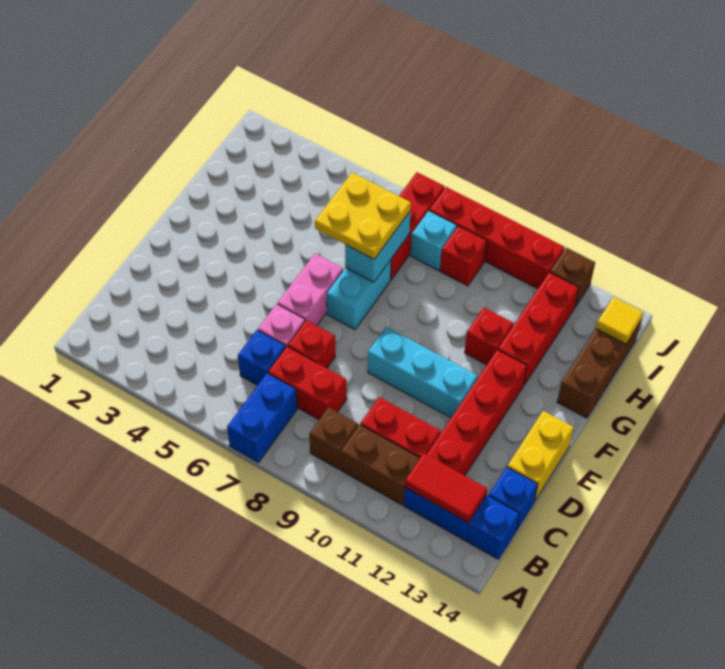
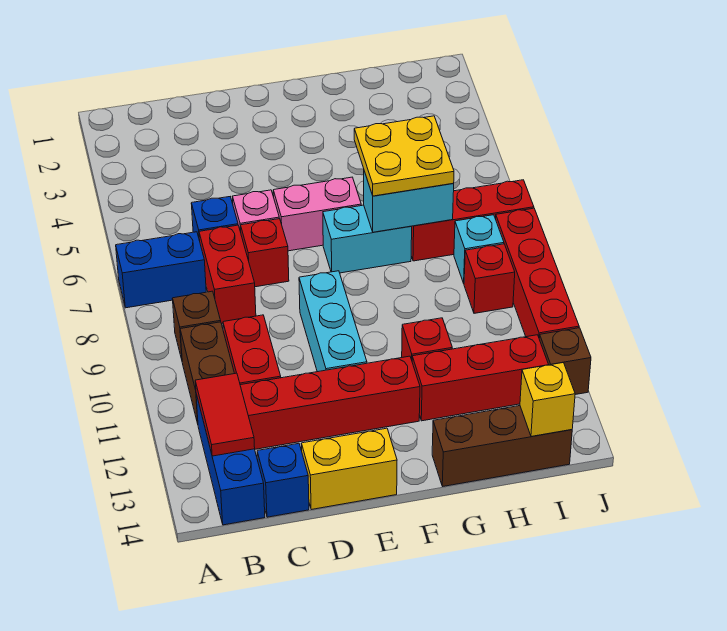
yellow tile I14 level 2 -> yellow brick I14 level 2

